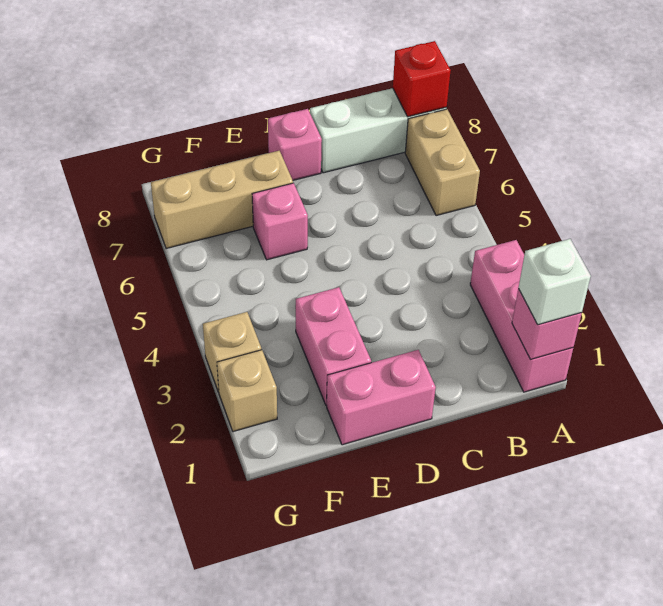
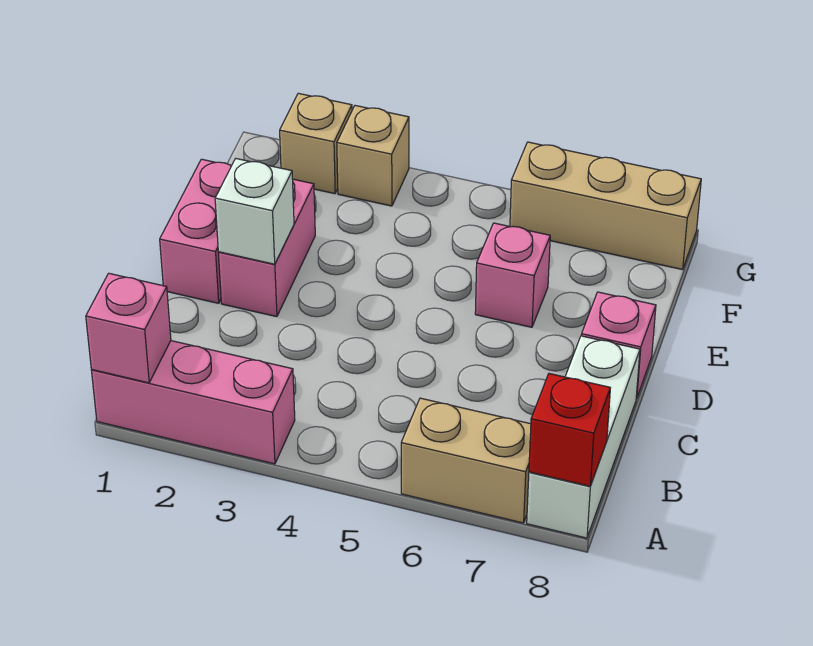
white brick A1 level 3 -> white brick D2 level 2
pink brick E2:E3 level 1 -> pink brick D2:E2 level 1
tan brick E7:G7 level 1 -> tan brick G6:G8 level 1

